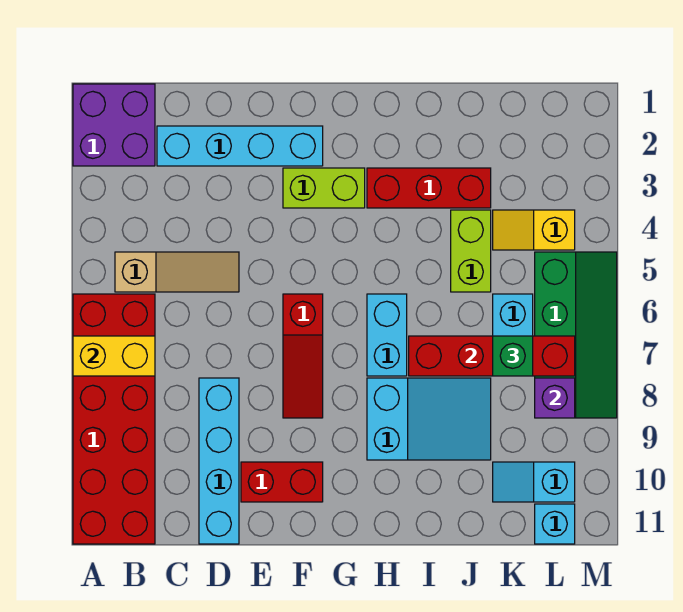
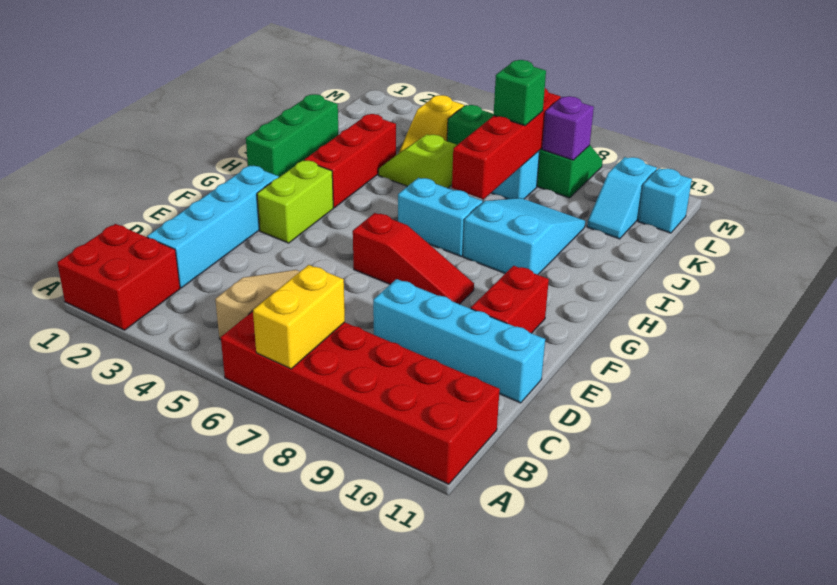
purple brick A1:B2 level 1 -> red brick A1:B2 level 1
none -> green brick H1:J1 level 1
lime brick J4:J5 level 1 -> lime slope J4:J5 level 1 top 5

